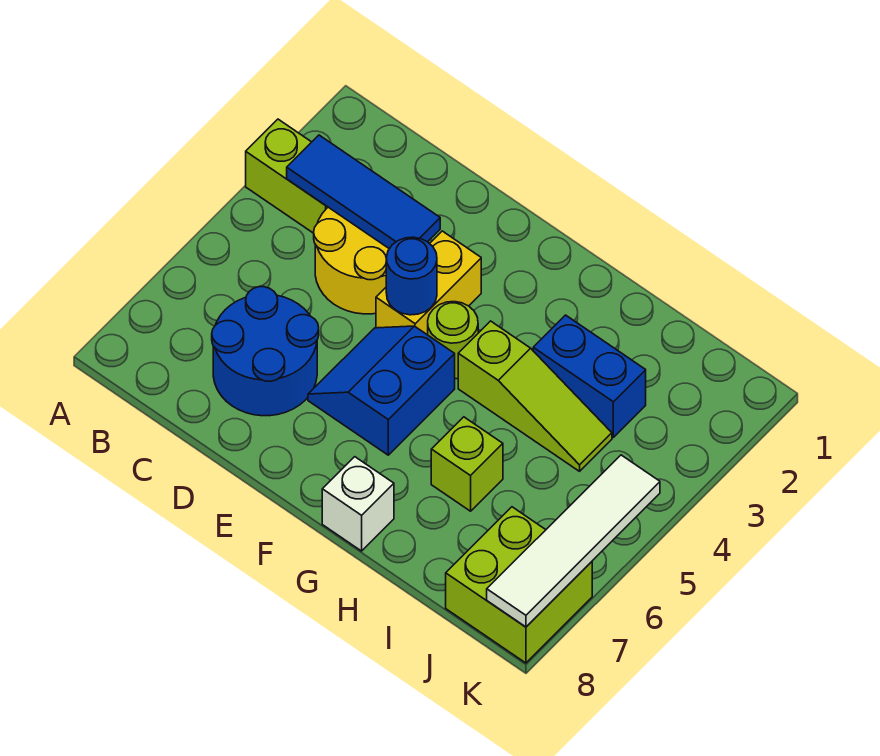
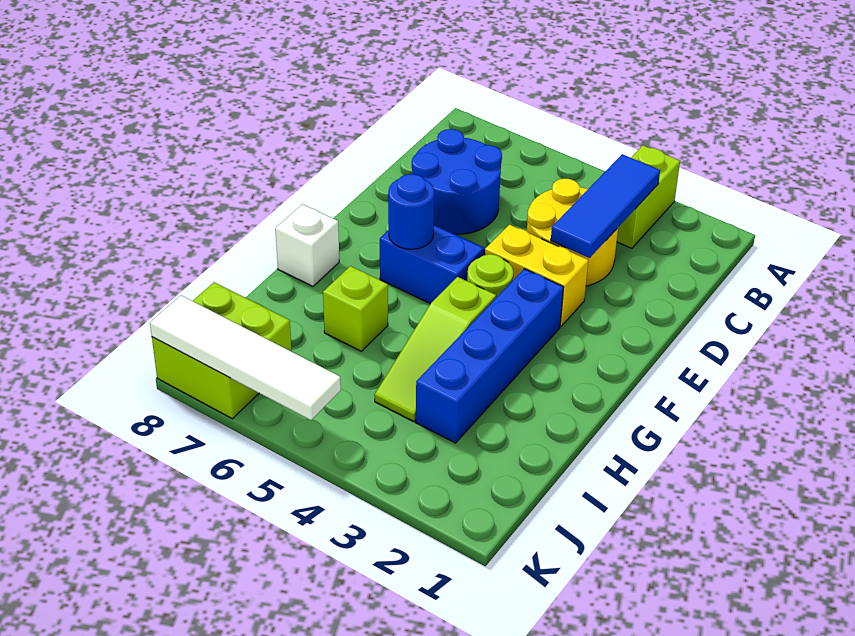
blue round brick E4 level 2 -> blue round brick F6 level 2
blue brick H3:I3 level 1 -> blue brick F3:I3 level 1

